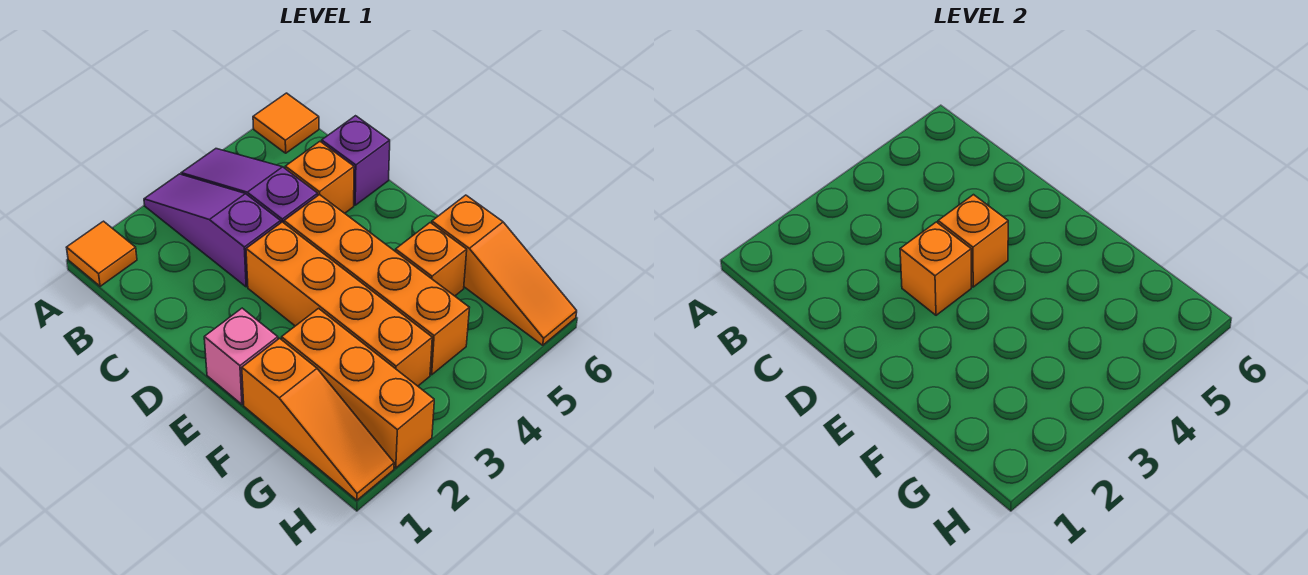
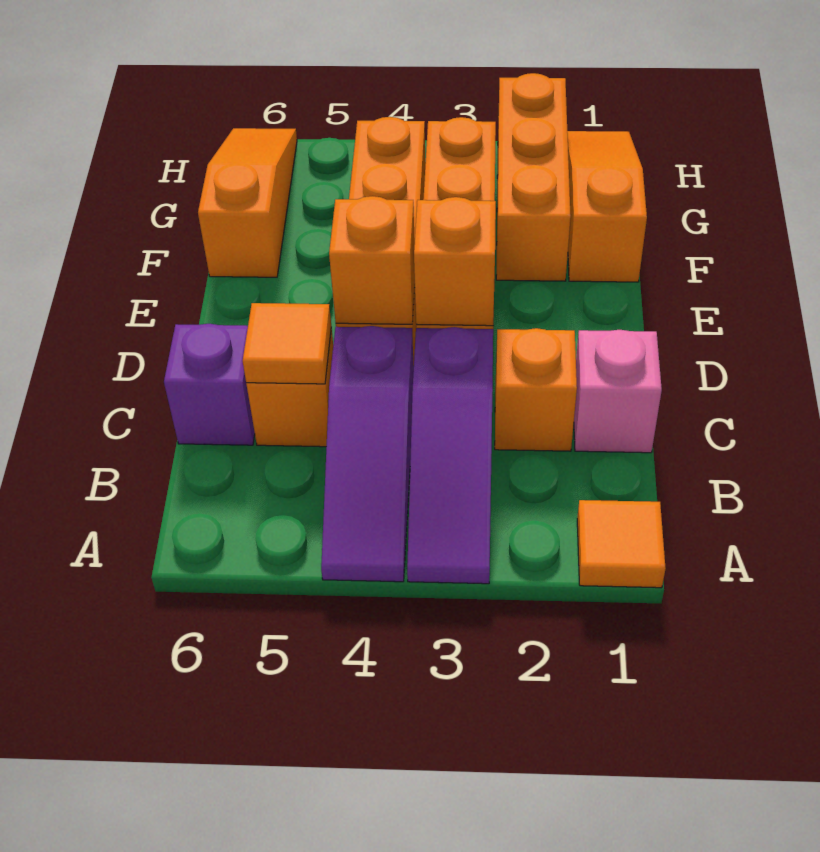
orange tile A6 level 1 -> orange tile C5 level 2
pink brick E1 level 1 -> pink brick C1 level 1
orange brick F5 level 1 -> orange brick C2 level 1

